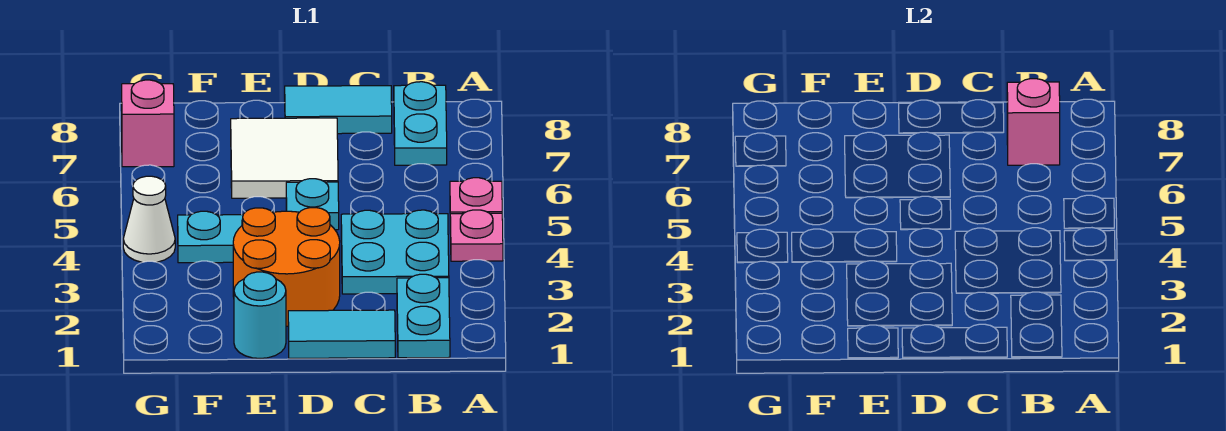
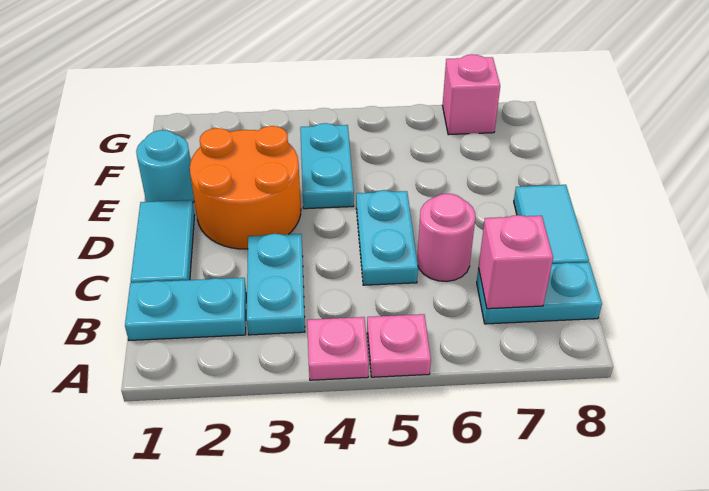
cyan plate B3:C4 level 1 -> cyan plate B3:C3 level 1
none -> pink round brick C6 level 1
cyan plate D5 level 1 -> cyan plate C5:D5 level 1
white tile D6:E7 level 1 -> none
white cone G4 level 1 -> none

